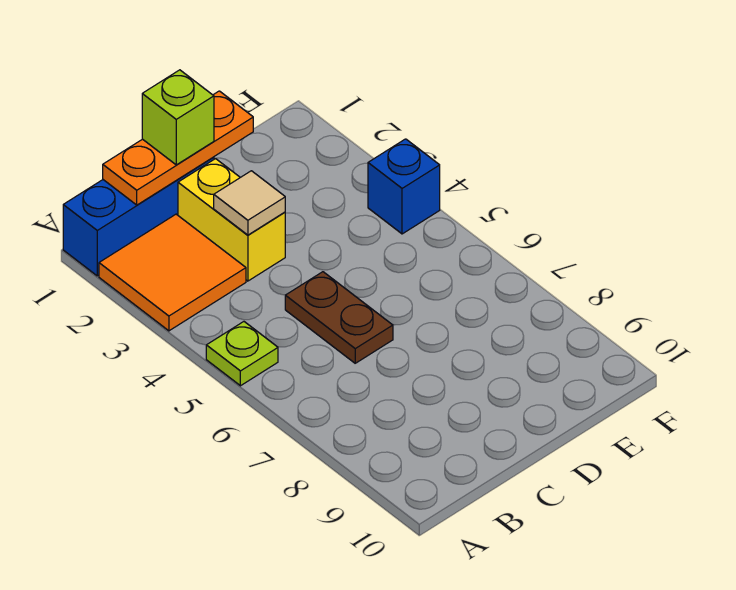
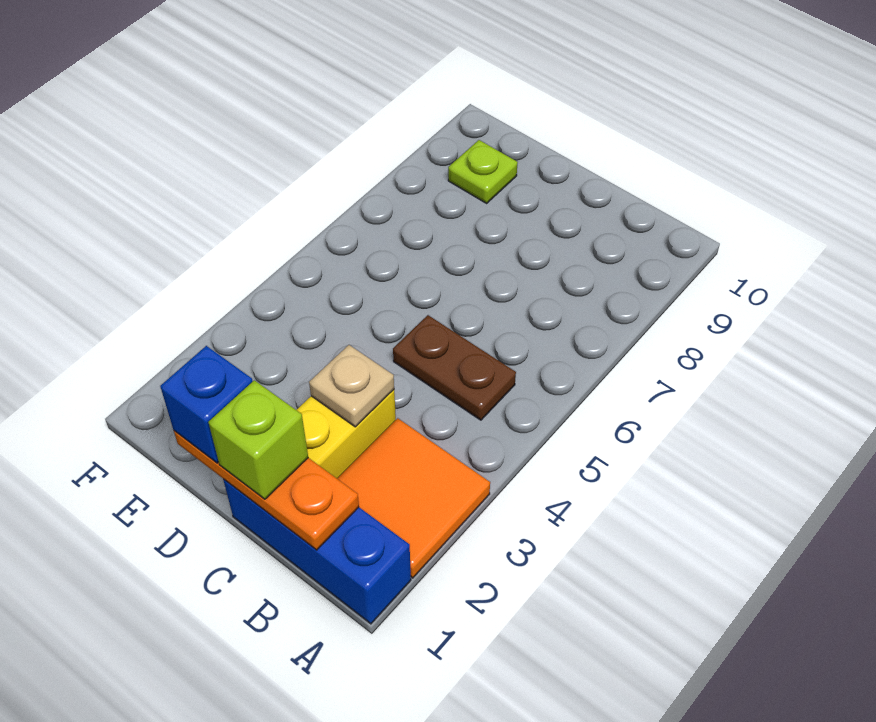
lime plate A5 level 1 -> lime plate E9 level 1
tan tile C3 level 2 -> tan plate C3 level 2
brown plate C5:C6 level 1 -> brown plate B5:C5 level 1
blue brick F4 level 1 -> blue brick D1 level 3

